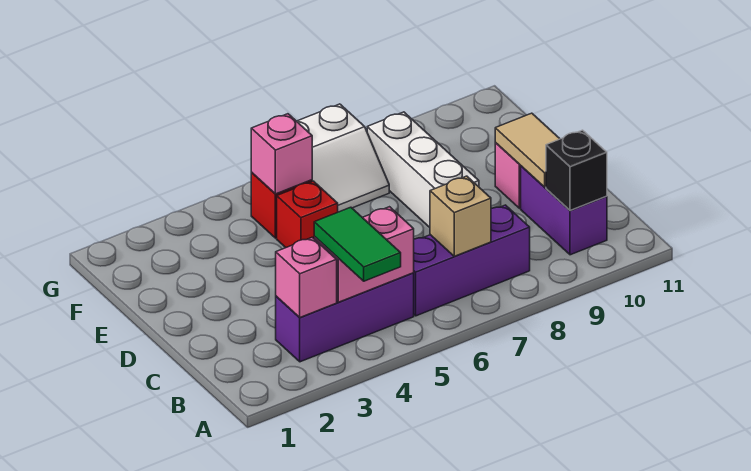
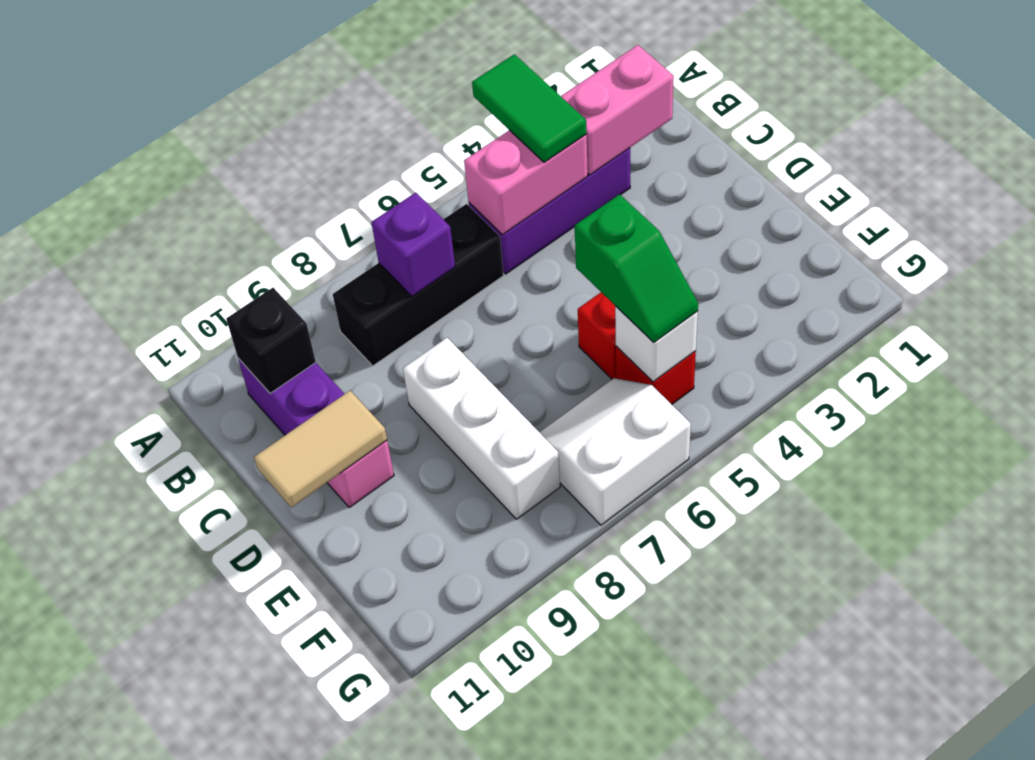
pink brick B3 level 2 -> pink brick B2:B3 level 2
purple brick B6:B8 level 1 -> black brick B6:B8 level 1
tan brick B7 level 2 -> purple brick B7 level 2
tan tile C10:D10 level 2 -> tan tile D10:D11 level 2
none -> green slope E5:F5 level 3 top E
pink brick F5 level 2 -> white brick F5 level 2

